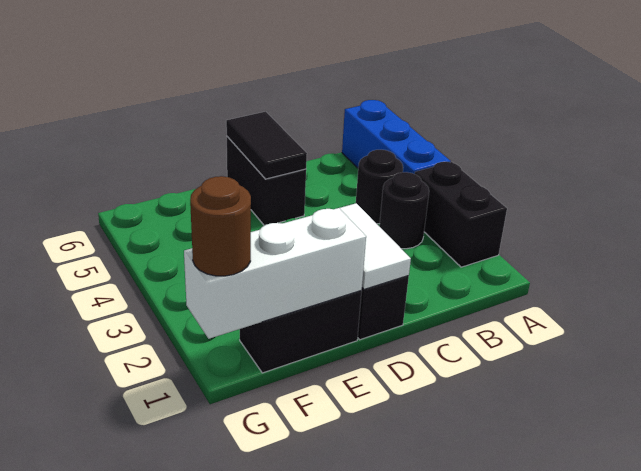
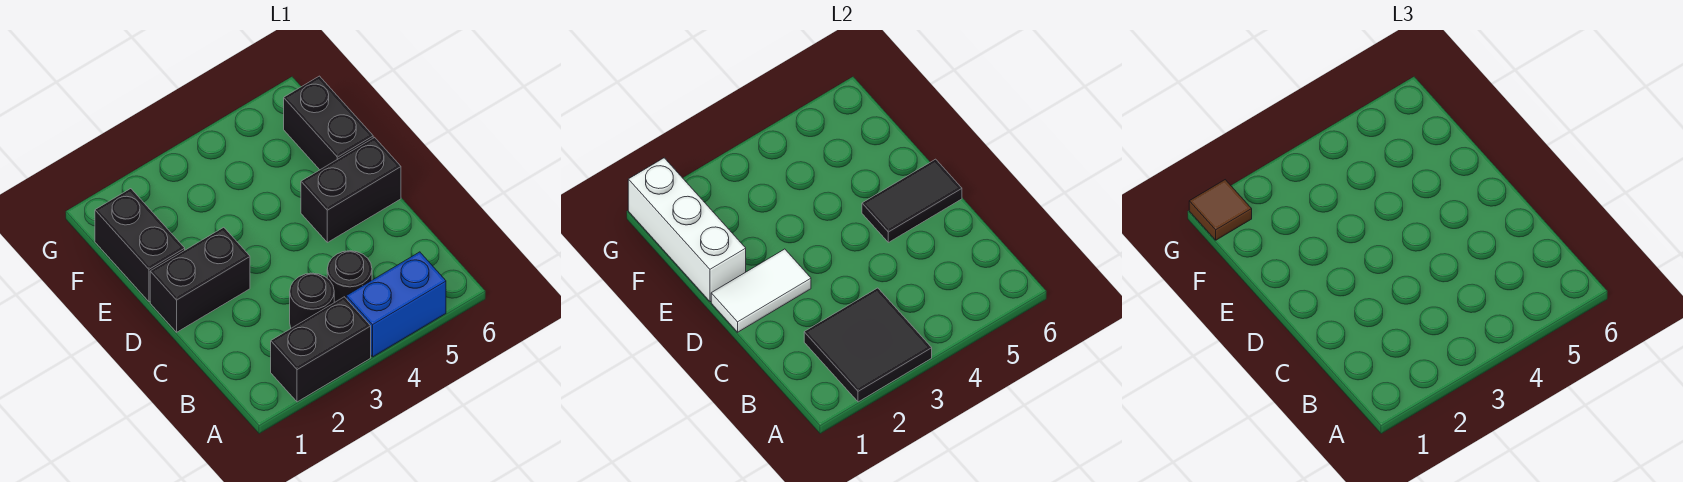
none -> black tile A2:B3 level 2
blue brick A4:A6 level 1 -> blue brick A4:A5 level 1
none -> black brick E6:F6 level 1
brown round brick G1 level 3 -> brown tile G1 level 3

